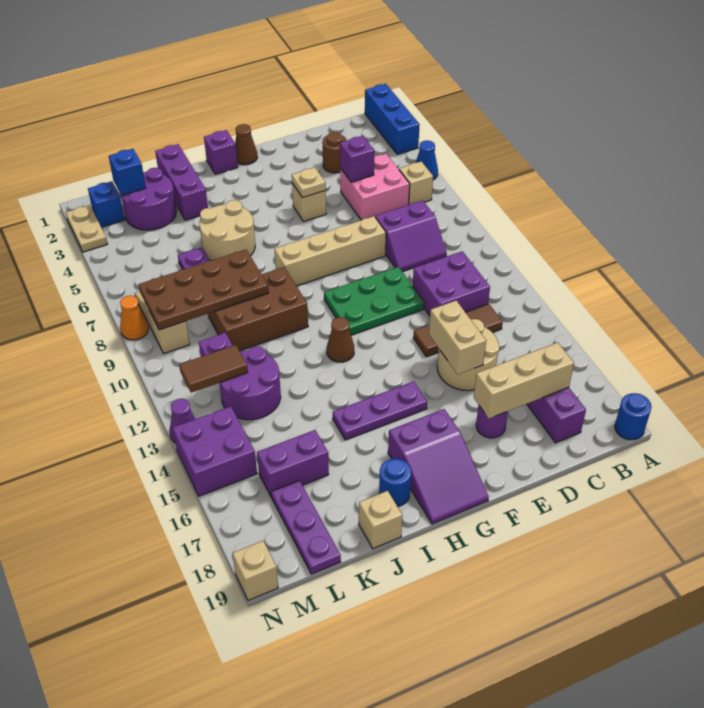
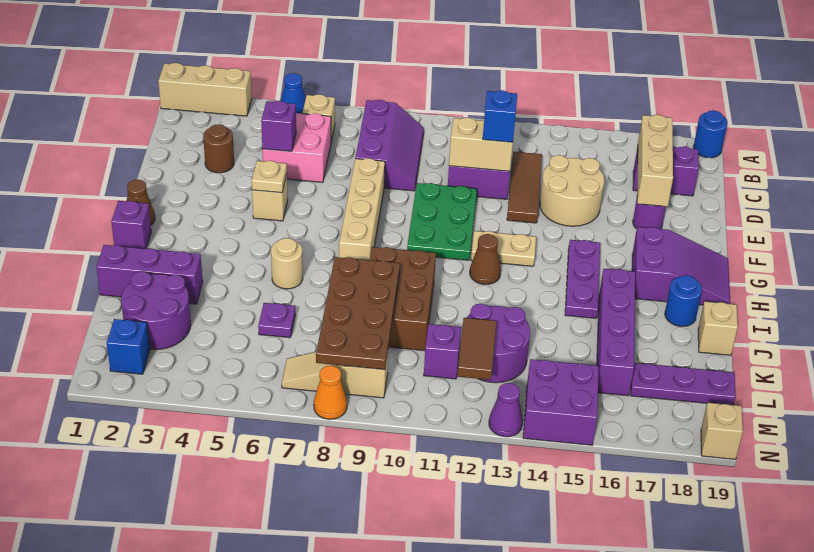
blue brick A1:A3 level 1 -> tan brick A1:A3 level 1
purple slope C8:D9 level 1 top 8 -> purple slope B8:D9 level 1 top 8
tan brick E14:E15 level 2 -> tan brick D11:D12 level 2
tan round brick I5:J6 level 1 -> tan round brick I6 level 1
purple brick K16:L16 level 1 -> purple brick I16:L16 level 1
blue brick L2 level 2 -> blue brick D12 level 3
tan plate N2:N3 level 1 -> tan plate G12:G13 level 1

